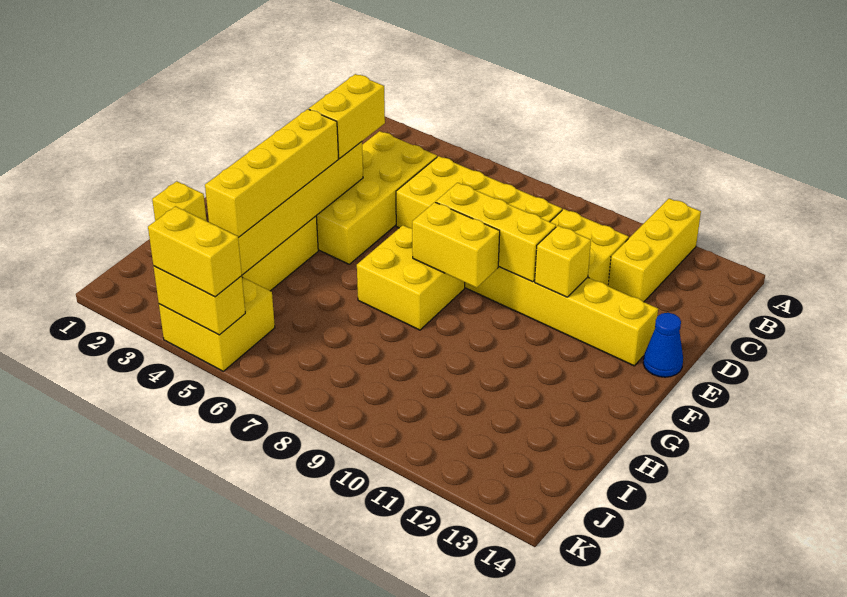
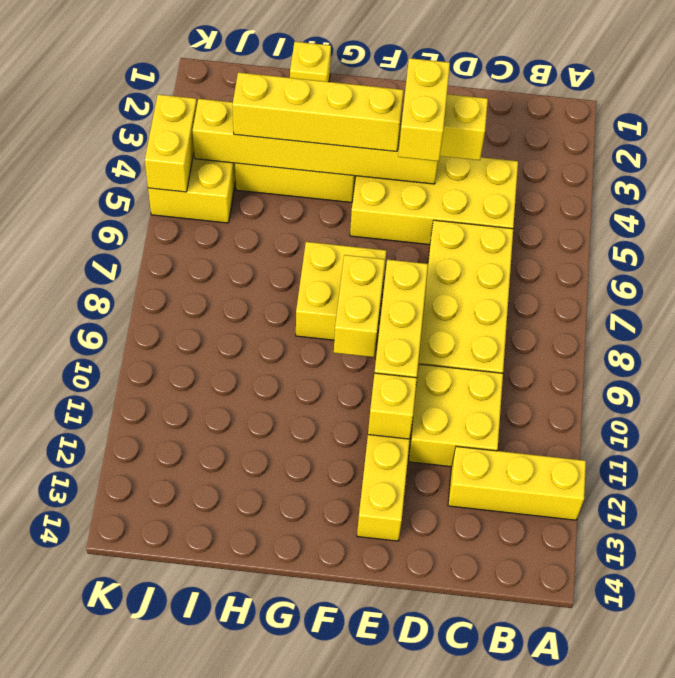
blue cone E14 level 1 -> none
yellow brick K4:K5 level 3 -> yellow brick E4:E5 level 4

